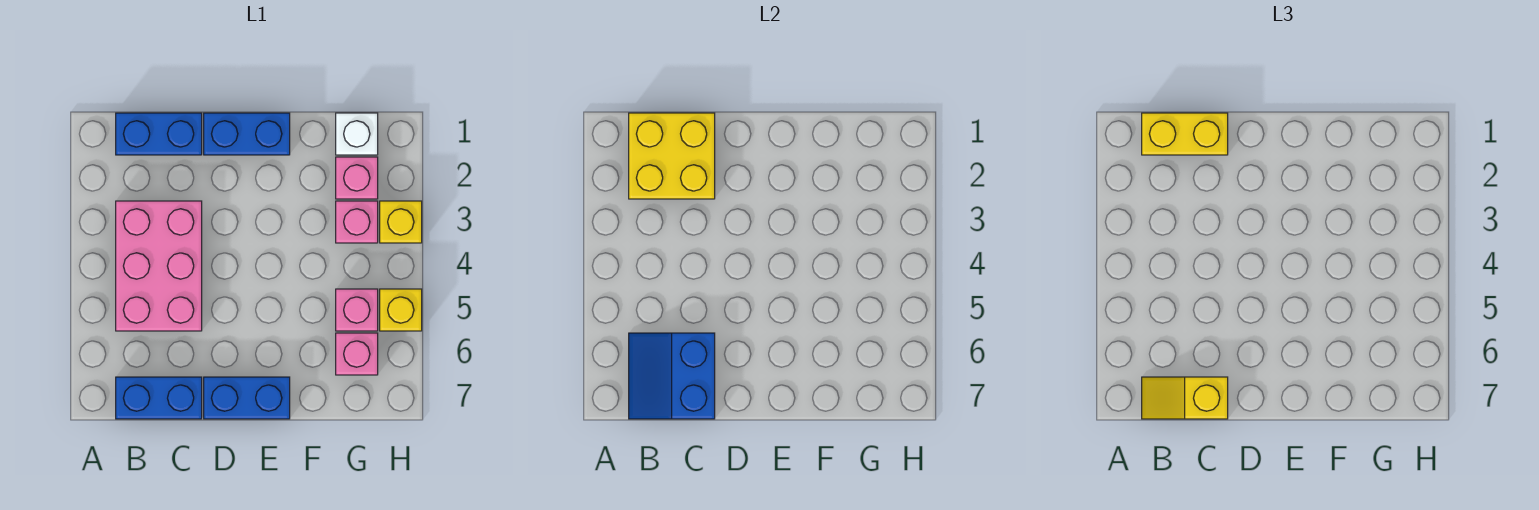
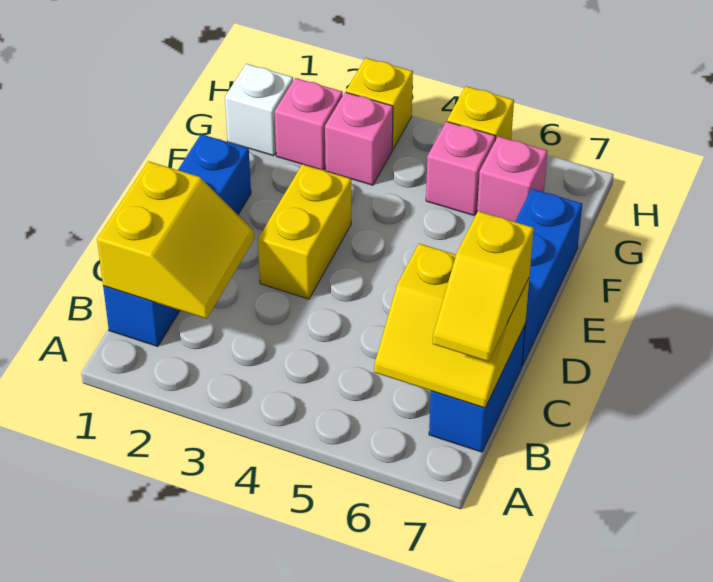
yellow brick B1:C2 level 2 -> yellow slope B1:C2 level 2 top 1
yellow brick B1:C1 level 3 -> yellow brick D3:E3 level 1
pink brick B3:C5 level 1 -> none
blue slope B6:C7 level 2 top C -> yellow slope B6:C7 level 2 top C
blue brick D7:E7 level 1 -> blue brick D7:F7 level 1

